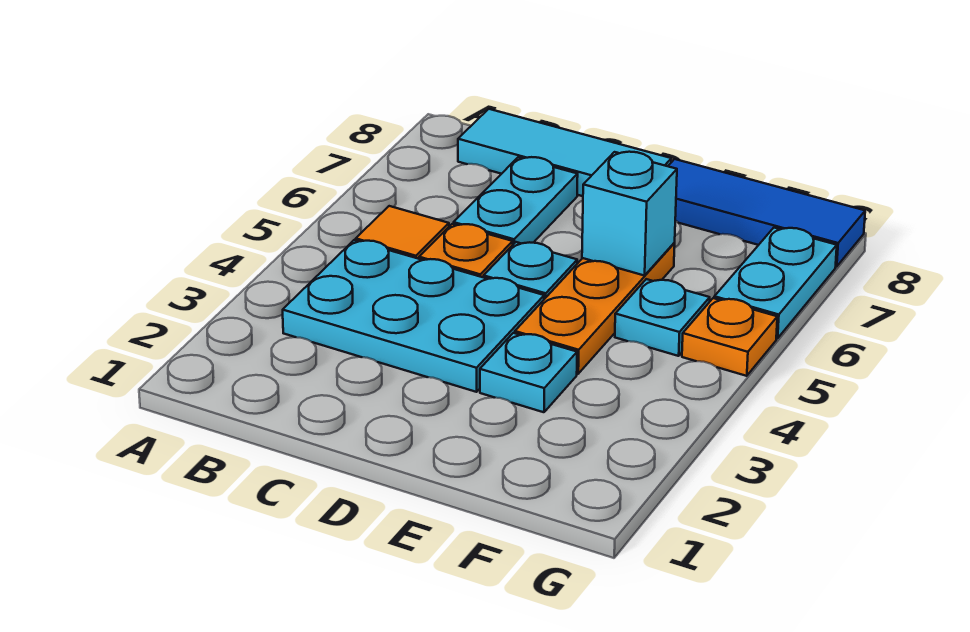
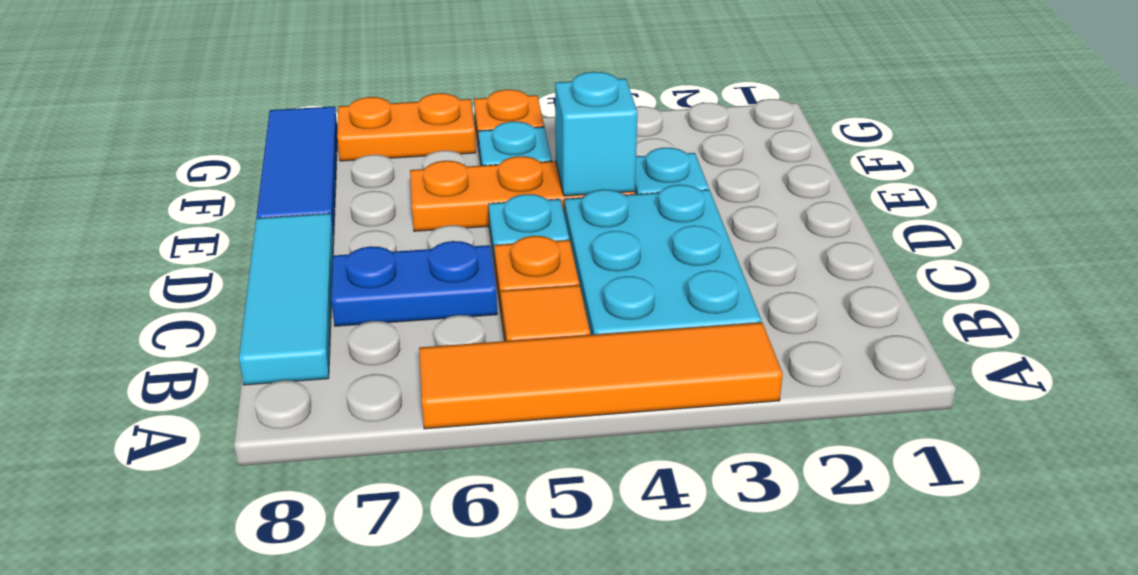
none -> orange tile A3:A6 level 1
cyan plate C6:C7 level 1 -> blue plate C6:C7 level 1
cyan brick E6 level 2 -> cyan brick E4 level 2
cyan plate G6:G7 level 1 -> orange plate G6:G7 level 1

